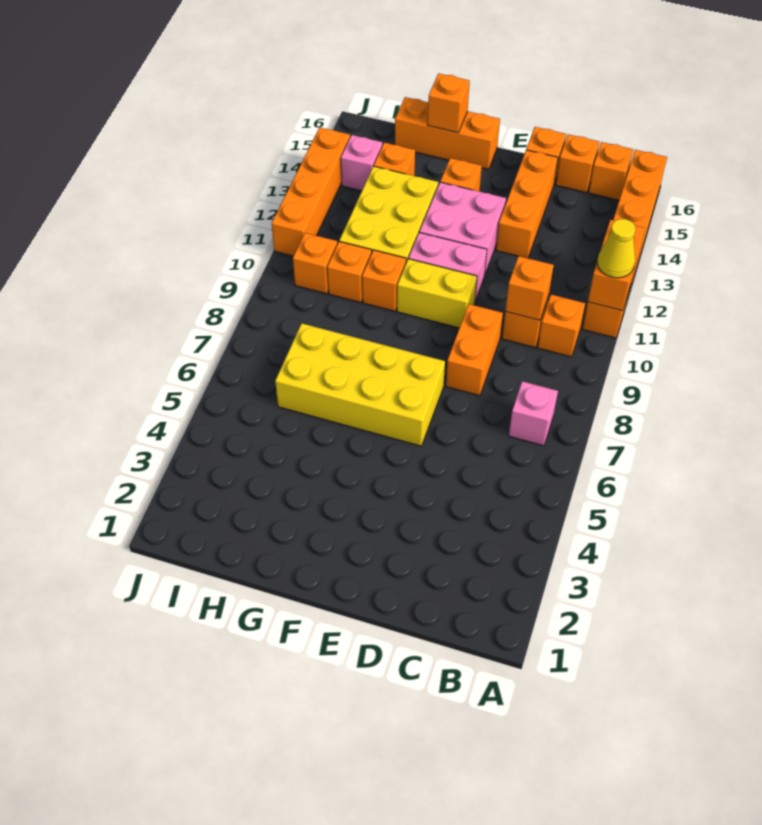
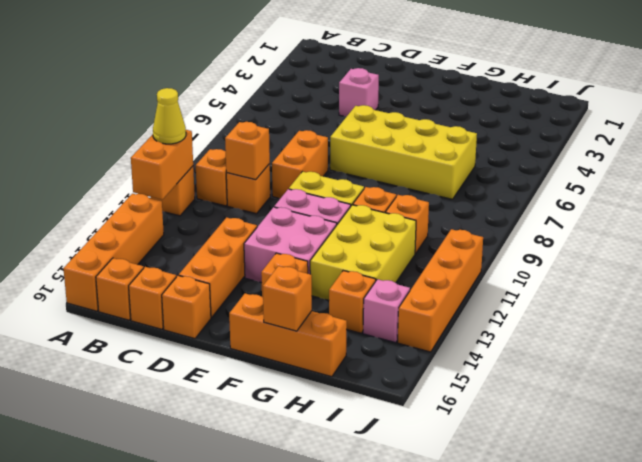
pink brick B7 level 1 -> pink brick D4 level 1
orange brick I10 level 1 -> none

